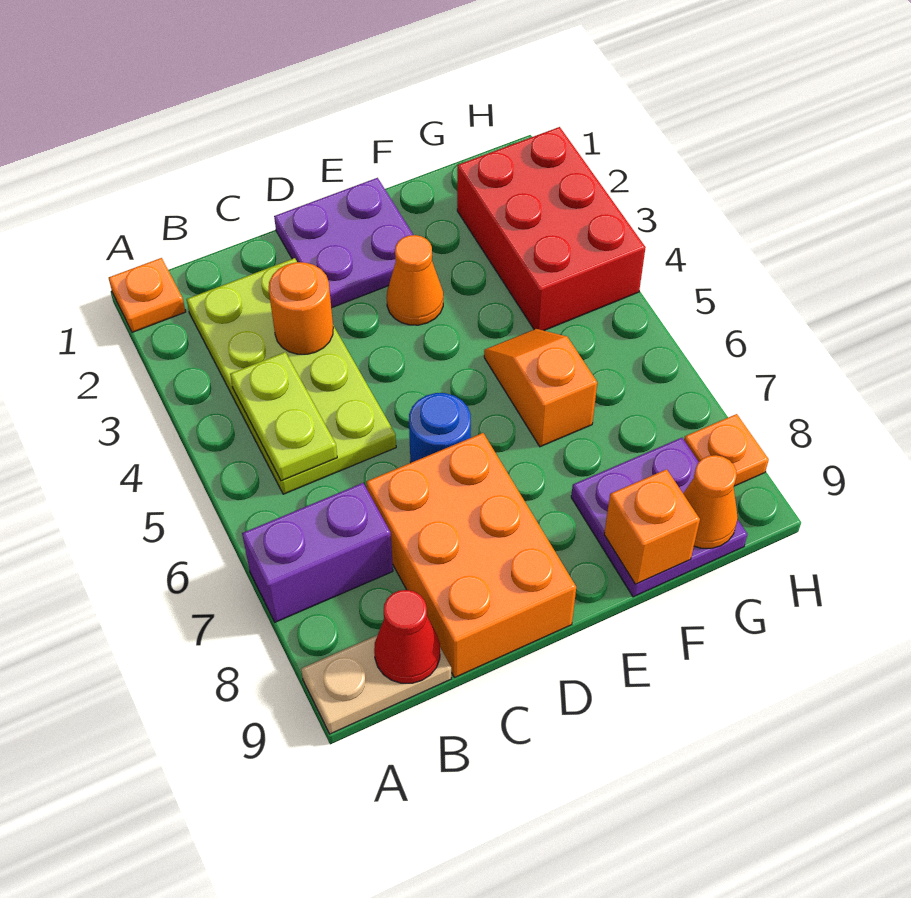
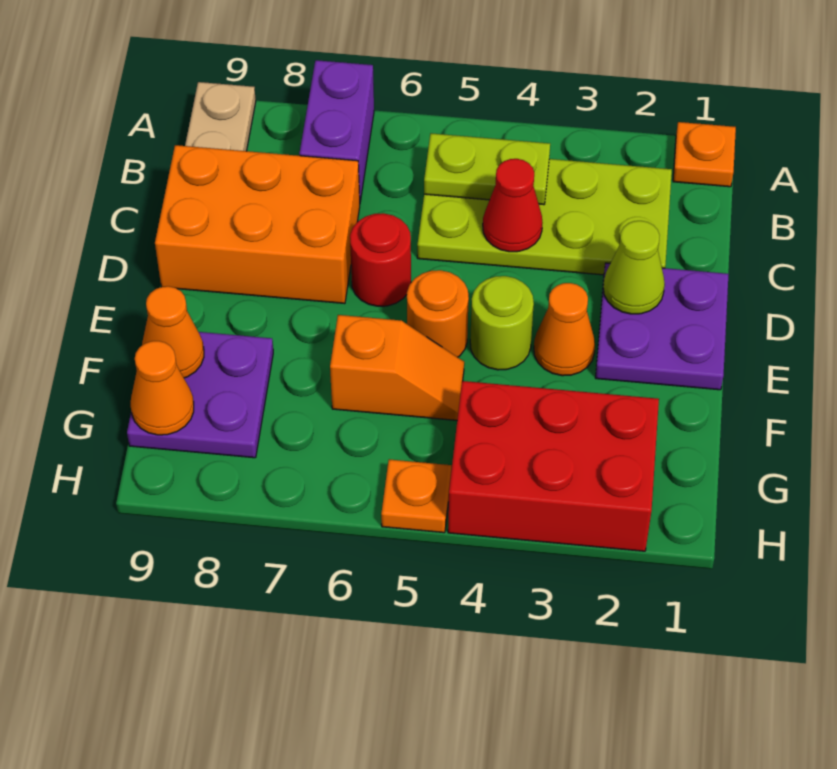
red cone B9 level 2 -> red cone C4 level 2
orange round brick C3 level 2 -> orange round brick E5 level 1
none -> lime cone D2 level 2
blue round brick D6 level 1 -> red round brick D6 level 1
none -> lime round brick E4 level 1
orange brick F9 level 2 -> orange cone F9 level 2
orange plate H8 level 1 -> orange plate H5 level 1

